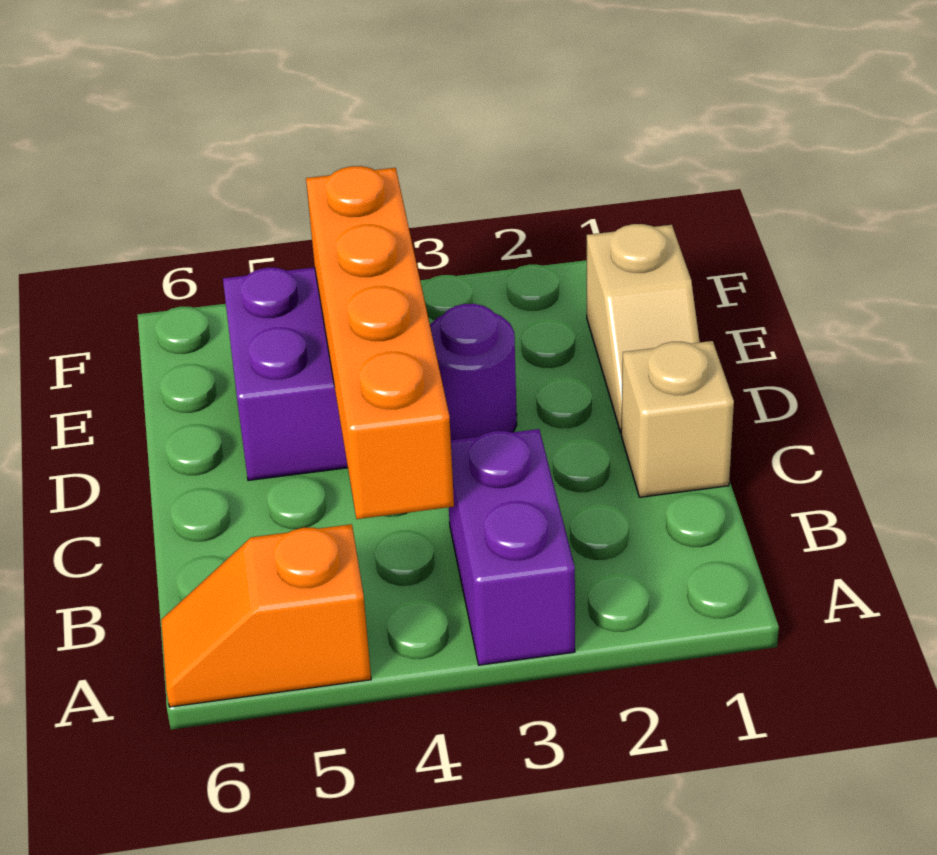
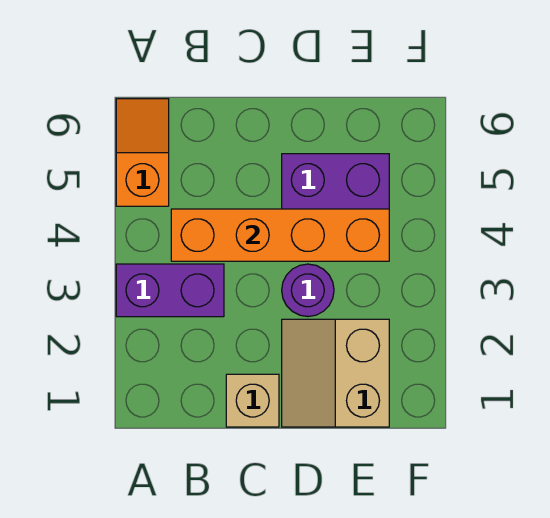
tan slope D1:E1 level 1 top E -> tan slope D1:E2 level 1 top E

